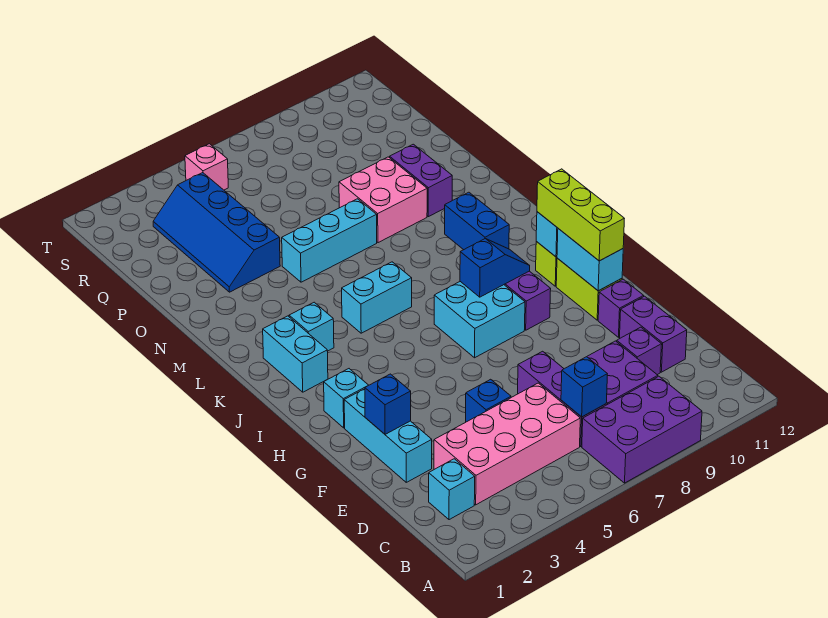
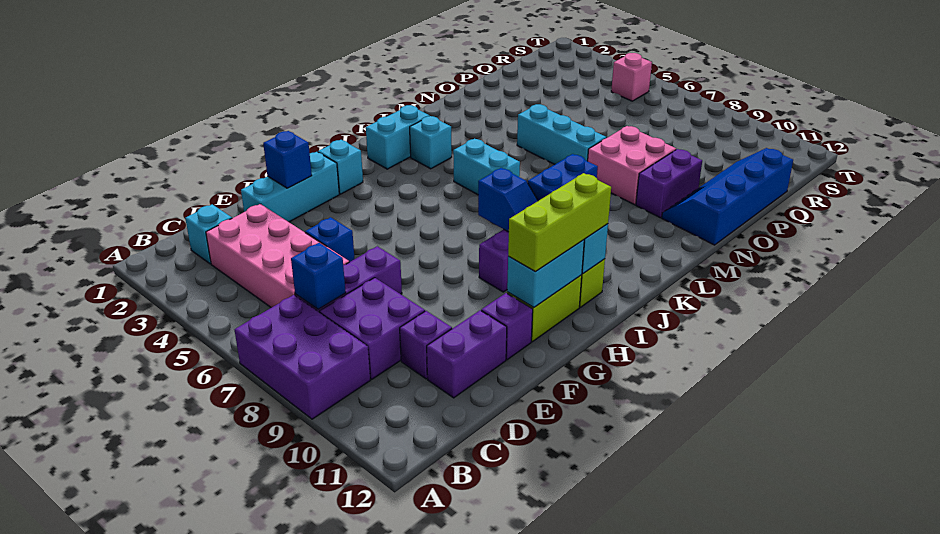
cyan brick H7:I8 level 1 -> none
blue slope O3:R4 level 1 top 4 -> blue slope N11:Q12 level 1 top 12

